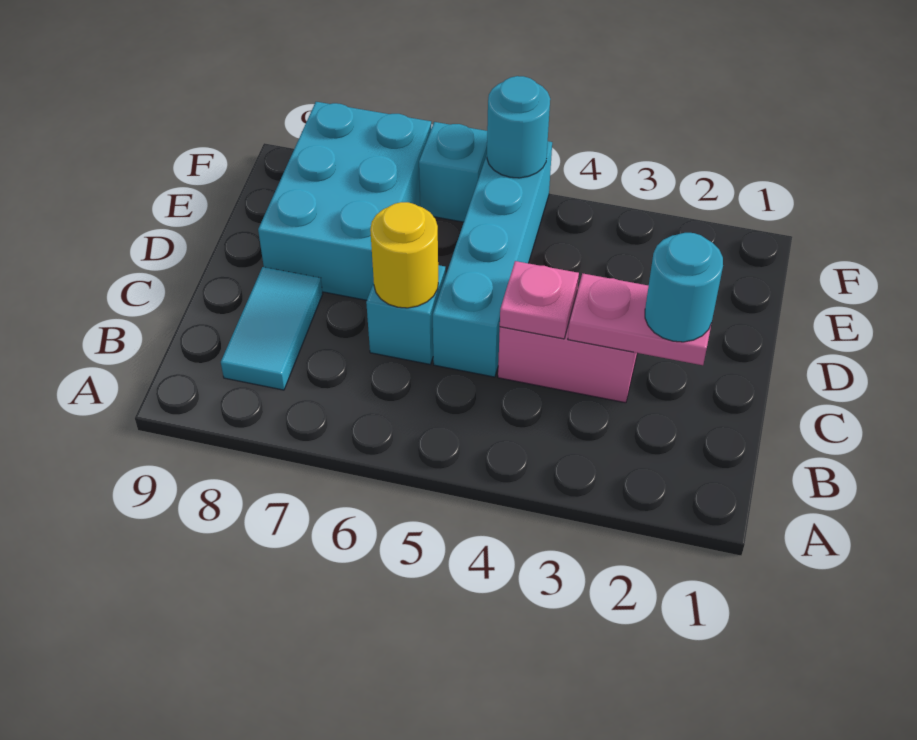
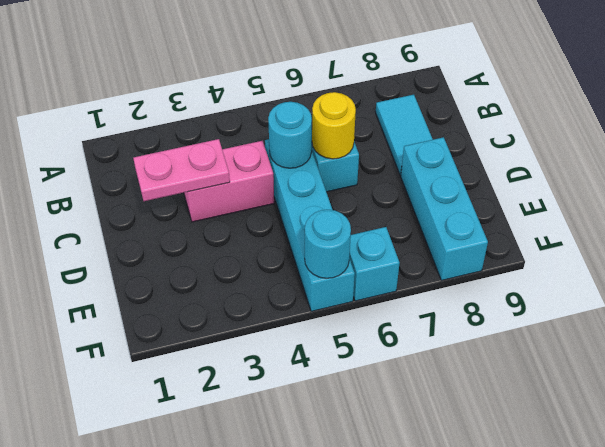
cyan round brick C2 level 3 -> cyan round brick C5 level 2
pink plate C4 level 2 -> none
cyan brick D7:F8 level 1 -> cyan brick D8:F8 level 1

